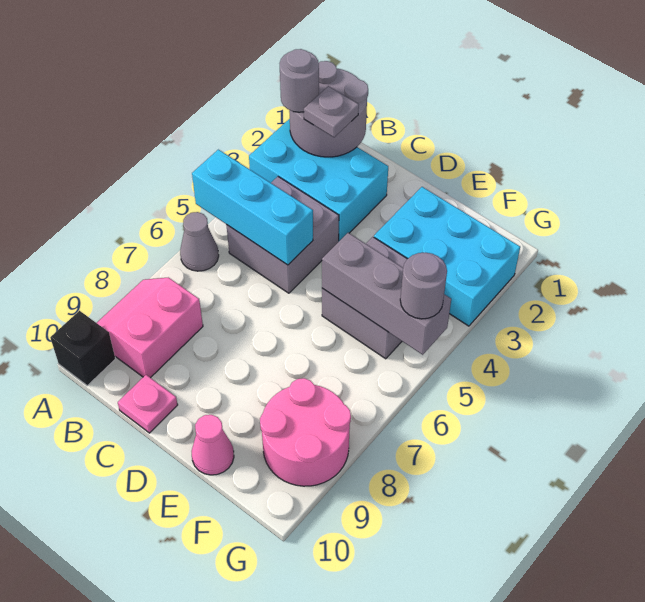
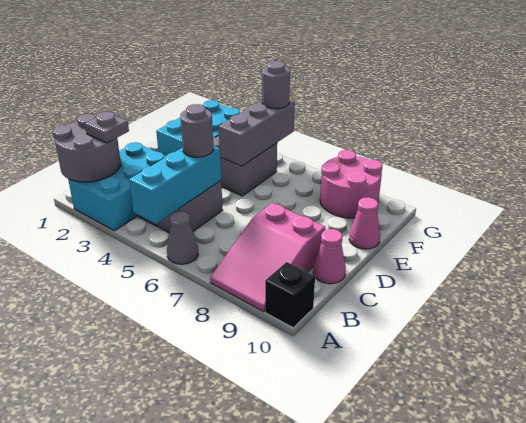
grey round brick A2 level 3 -> grey round brick C5 level 3
pink slope A8:B9 level 1 top B -> pink slope A8:C9 level 1 top C
pink plate C10 level 1 -> pink cone C10 level 1

